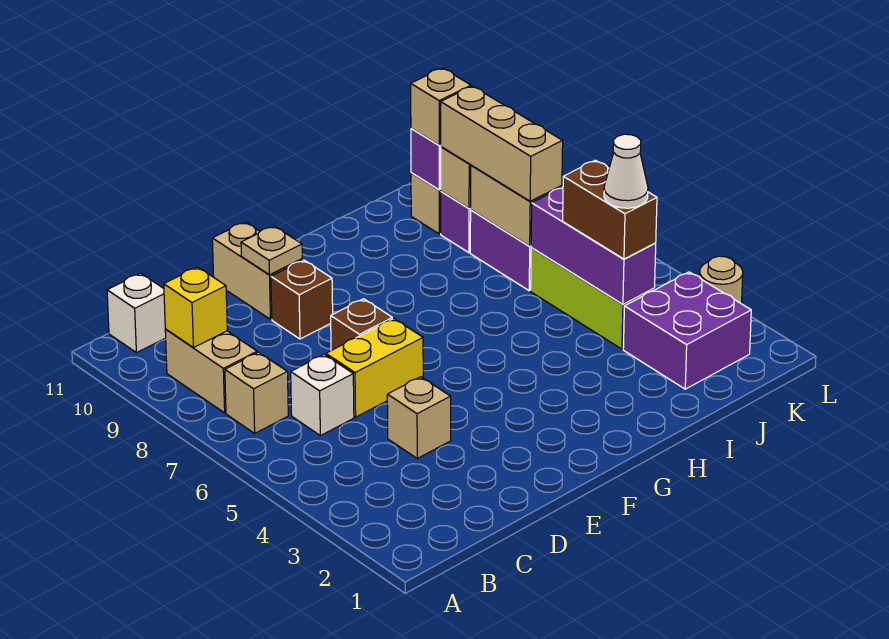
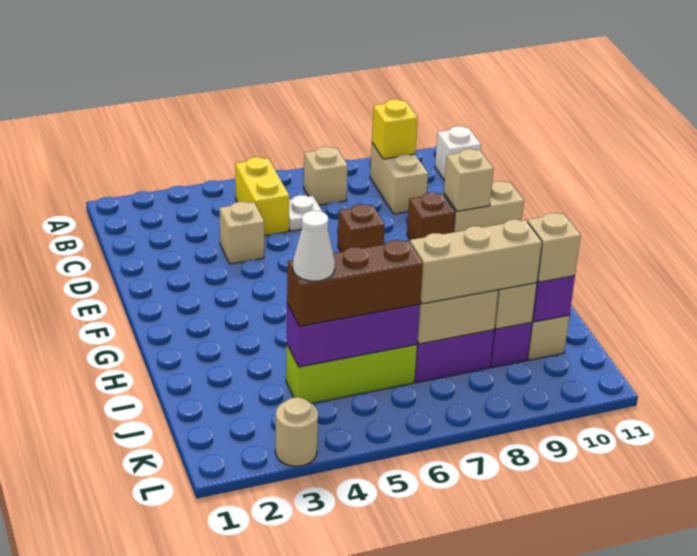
tan brick B8:B9 level 1 -> tan brick B9:C9 level 1
white brick C6 level 1 -> white plate C6 level 1
yellow brick D6:E6 level 1 -> yellow brick B5:C5 level 1
tan plate E10 level 2 -> tan brick E10 level 2
purple brick J2:K3 level 1 -> none
brown brick J4:J5 level 3 -> brown brick J4:J6 level 3

